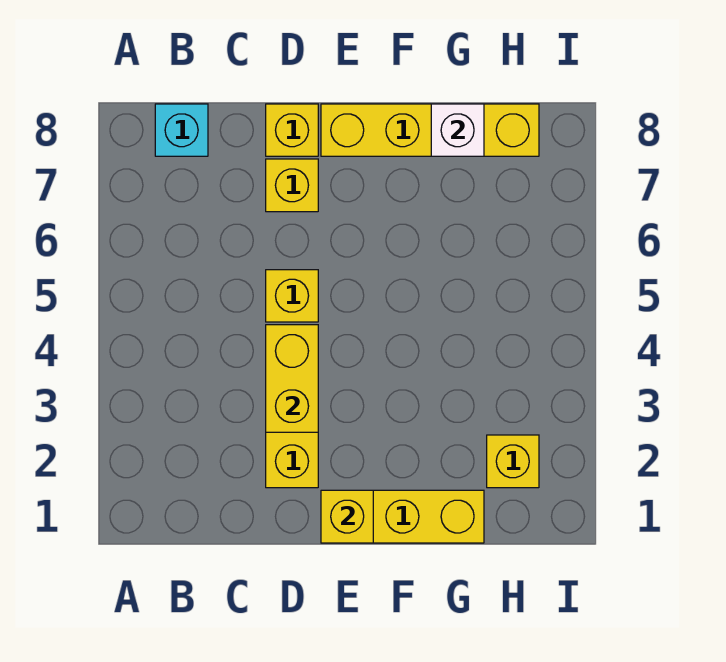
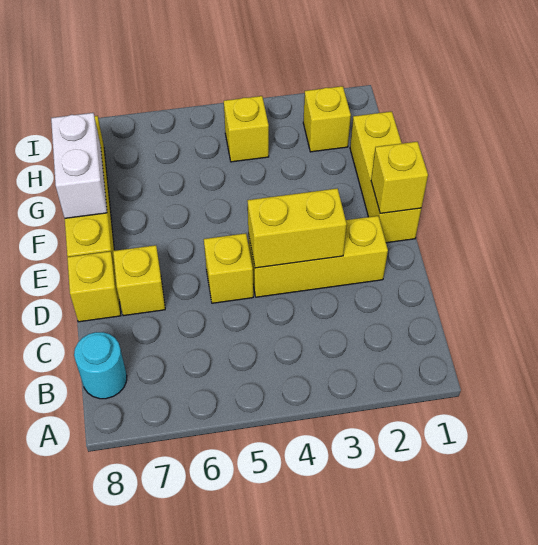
cyan brick B8 level 1 -> cyan round brick B8 level 1
white brick G8 level 2 -> white brick F8:G8 level 2
none -> yellow brick H4 level 1

